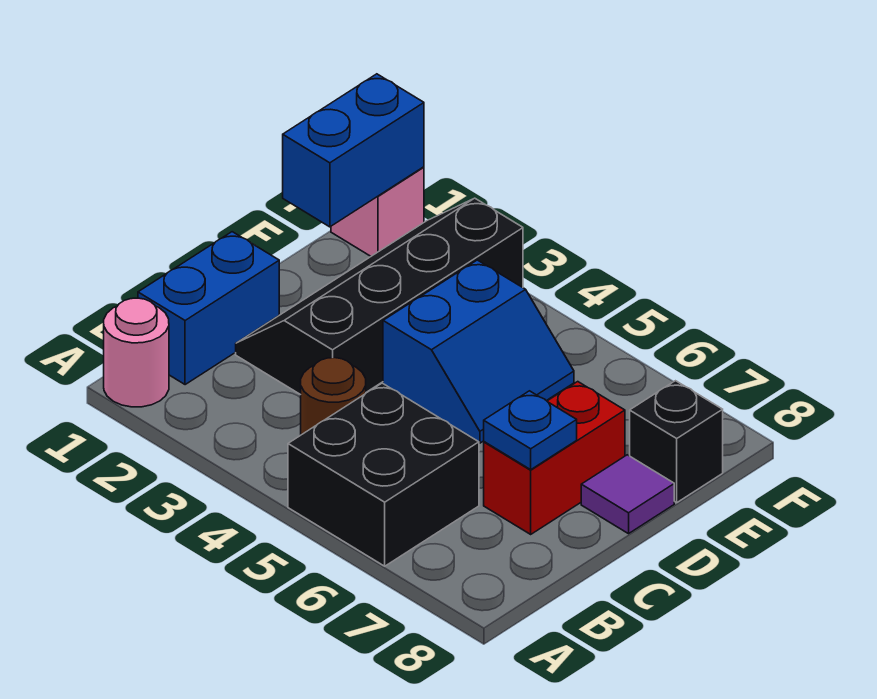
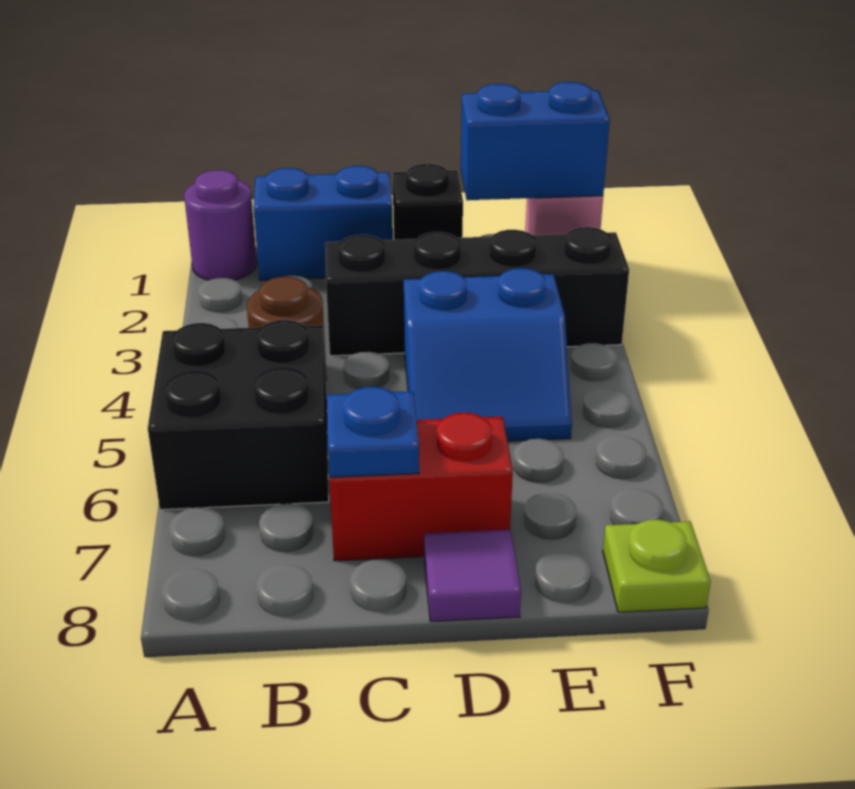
pink round brick A1 level 1 -> purple round brick A1 level 1
black brick E8 level 1 -> black brick D1 level 1
none -> lime plate F8 level 1

